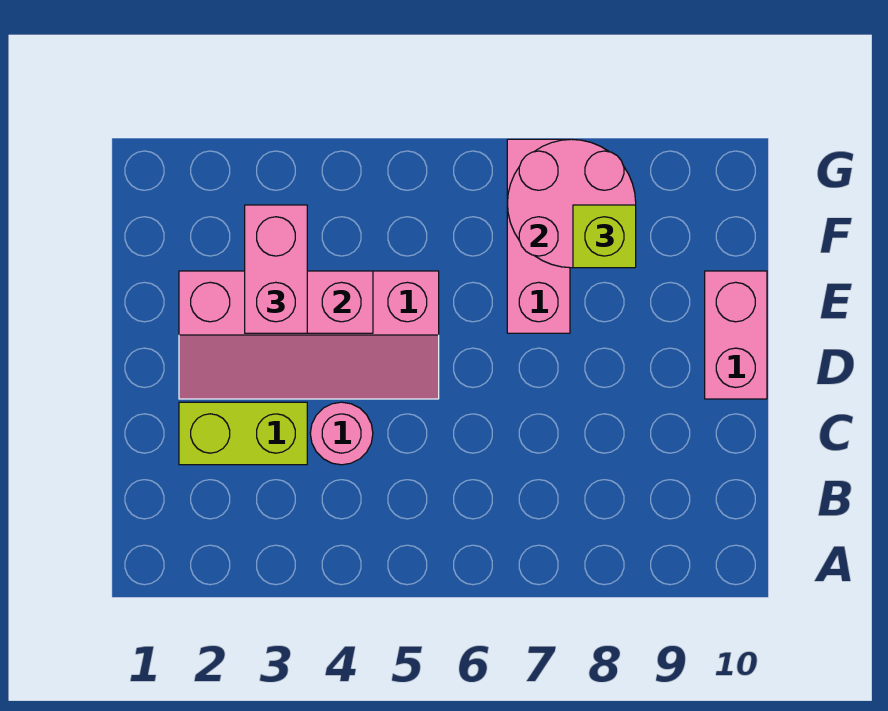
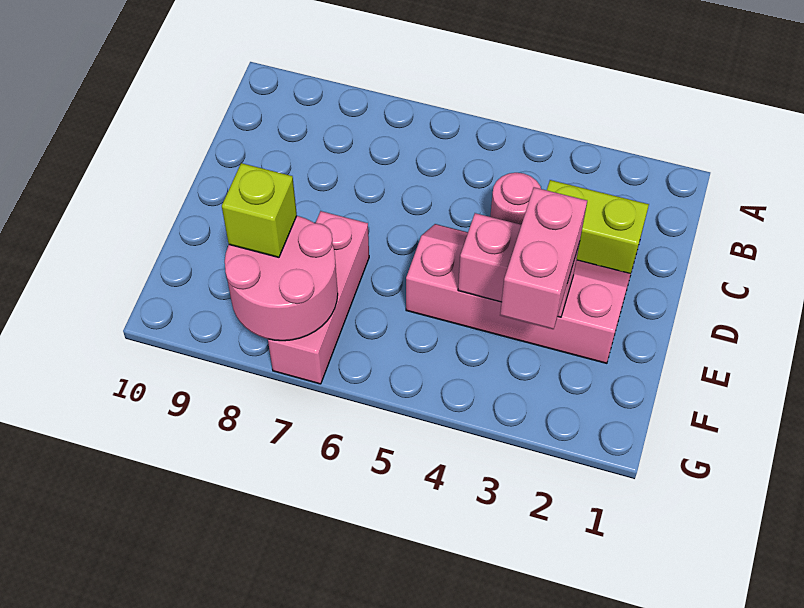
pink brick D10:E10 level 1 -> none

